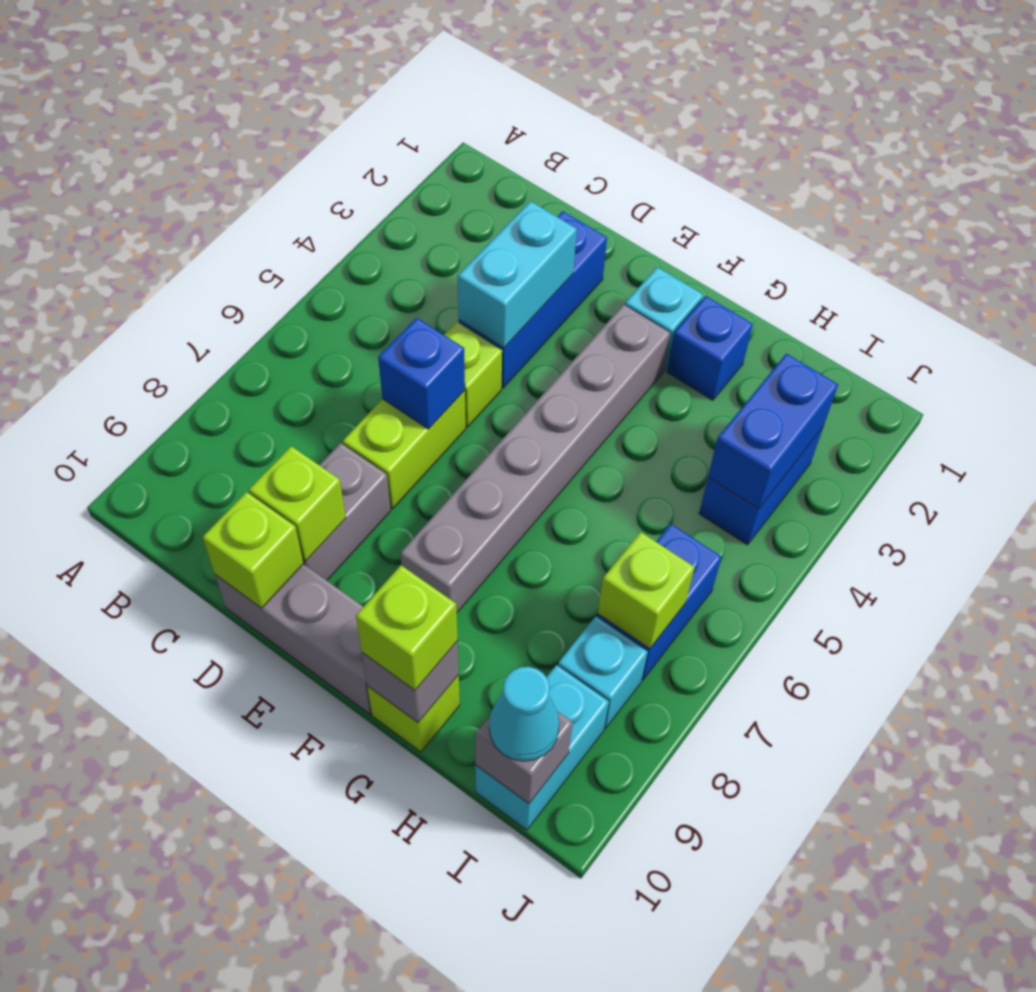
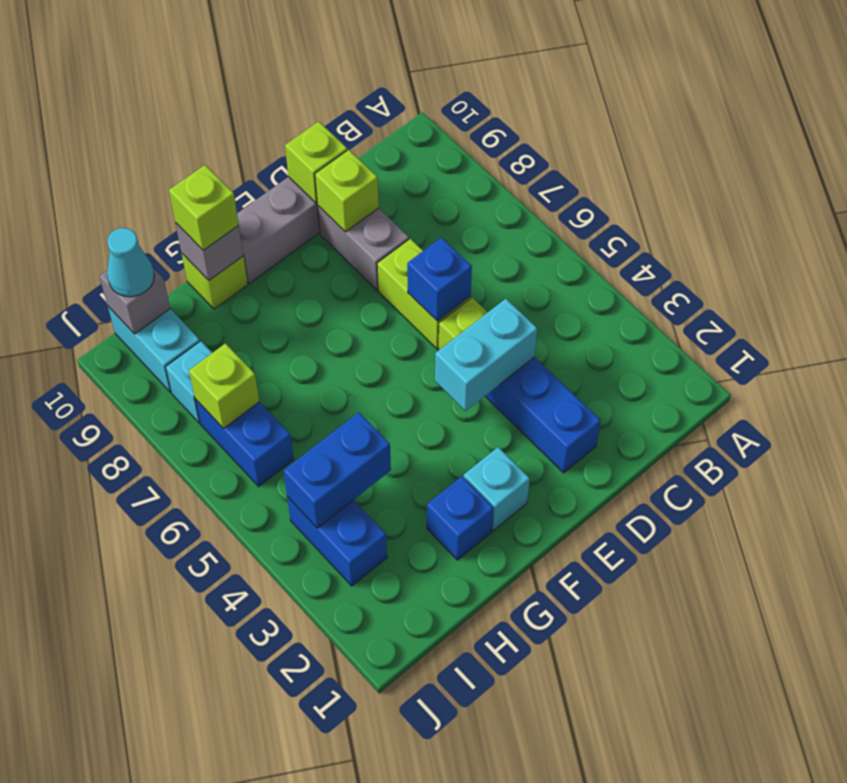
cyan brick D3:D4 level 2 -> cyan brick D4:E4 level 2
grey brick F3:F8 level 1 -> none
blue brick I3:I4 level 2 -> blue brick H4:I4 level 2

